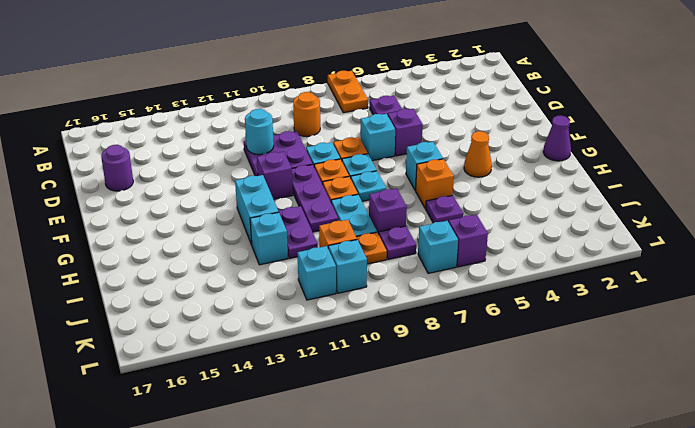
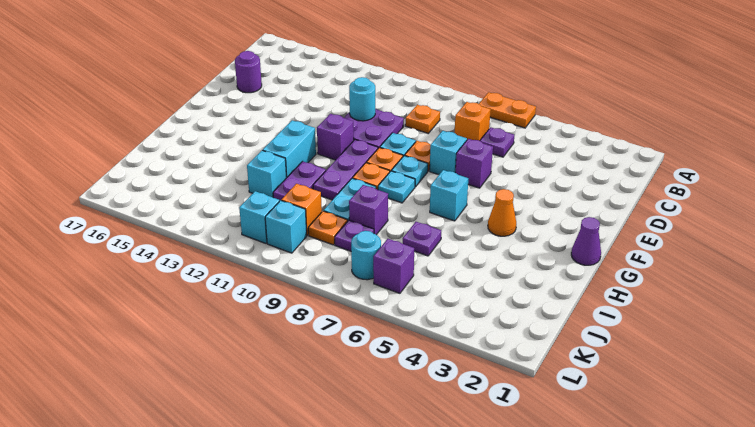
orange plate A7:B7 level 1 -> orange plate A6:A7 level 1
orange round brick C9 level 1 -> orange plate C9 level 1
orange brick H6 level 1 -> orange brick C7 level 1
cyan brick K7 level 1 -> cyan round brick K7 level 1

